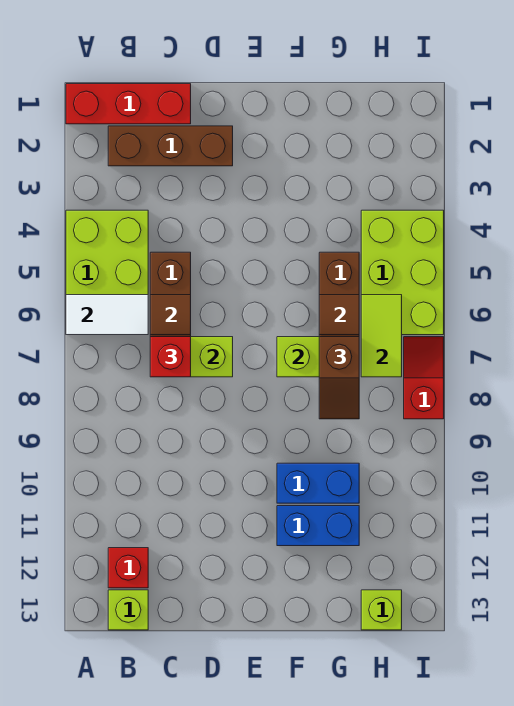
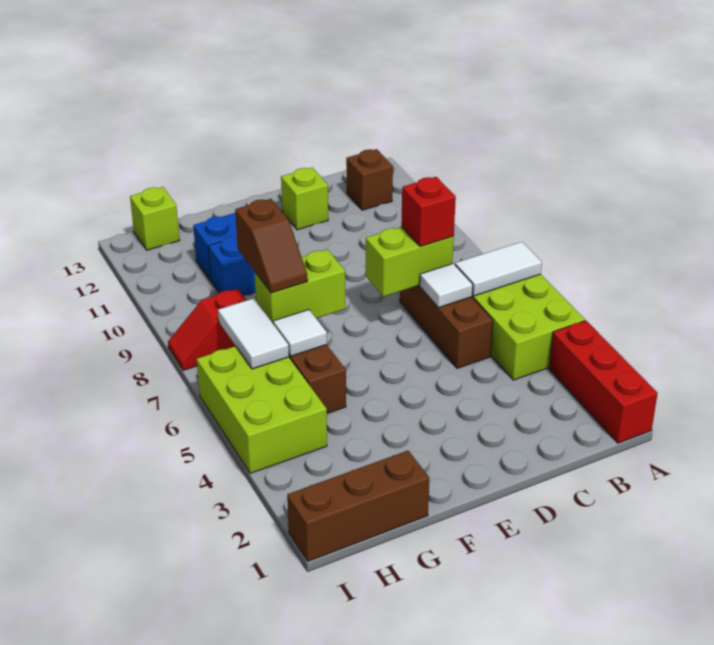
red brick A1:C1 level 1 -> red brick A1:A3 level 1
brown brick B2:D2 level 1 -> brown brick G1:I1 level 1
red brick B12 level 1 -> brown brick B12 level 1
lime brick B13 level 1 -> lime brick D12 level 1
brown tile C6 level 2 -> white tile C6 level 2
brown tile G6 level 2 -> white tile G6 level 2
brown slope G7:G8 level 3 top 7 -> brown slope G7:G8 level 3 top 8
lime tile H6:H7 level 2 -> white tile H6:H7 level 2
red slope I7:I8 level 1 top 8 -> red slope H8:I8 level 1 top H

